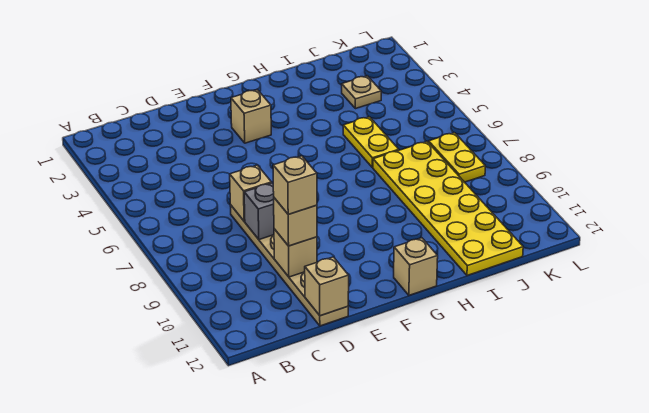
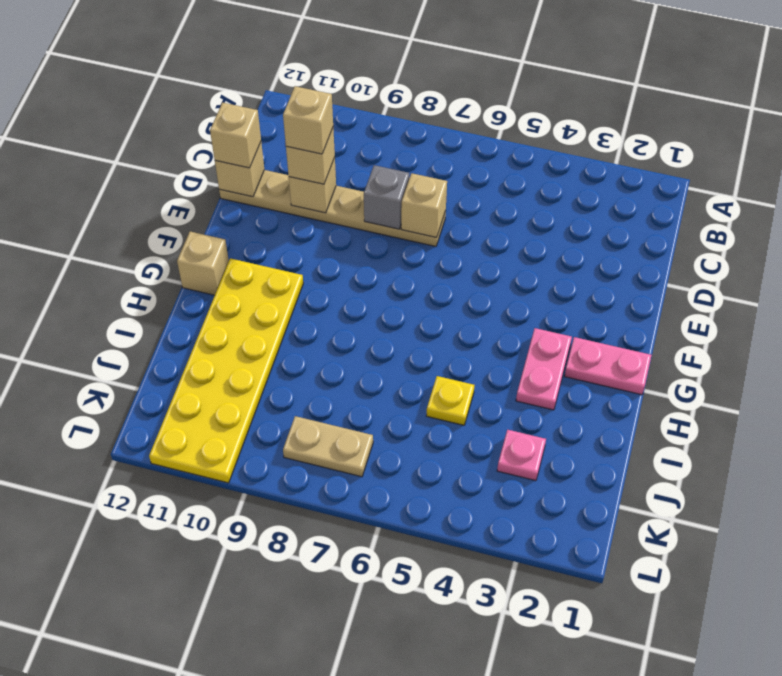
tan brick F3 level 1 -> tan brick D12 level 3
none -> pink plate G1:G2 level 1
none -> pink plate G3:H3 level 1
yellow plate I5:I6 level 1 -> yellow plate I5 level 1
yellow plate I7:J12 level 1 -> yellow plate G10:L11 level 1
tan plate J3 level 1 -> pink plate J3 level 1
yellow plate K7:K8 level 1 -> tan plate K7:K8 level 1

